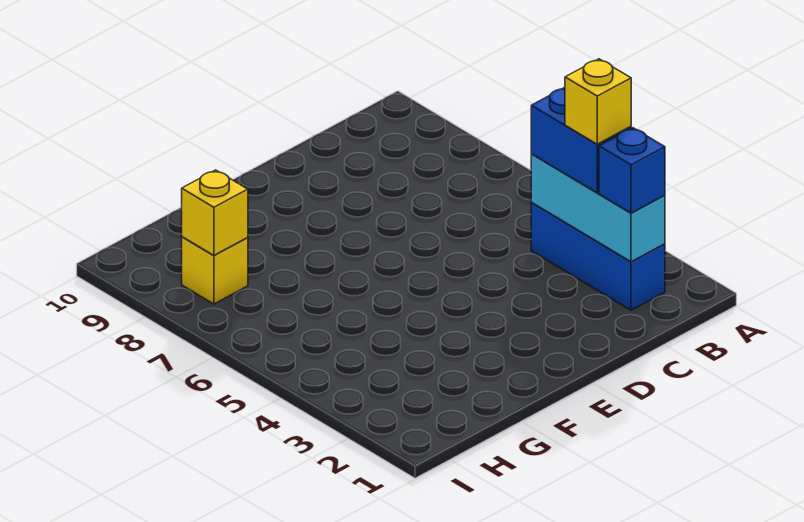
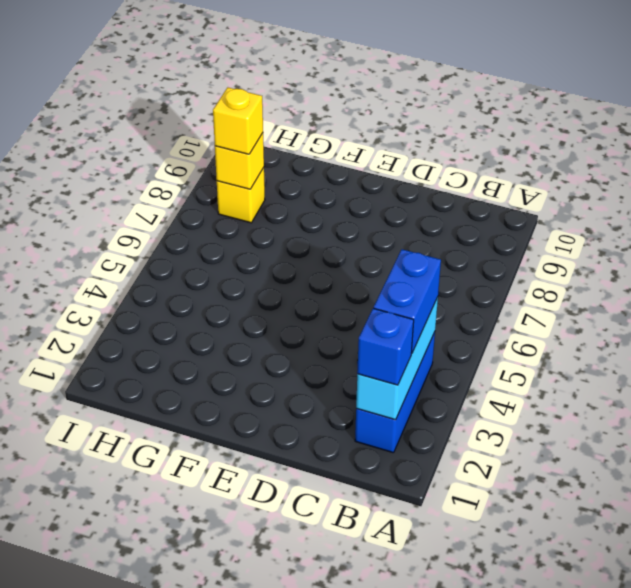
yellow brick B3 level 4 -> yellow brick H8 level 3

